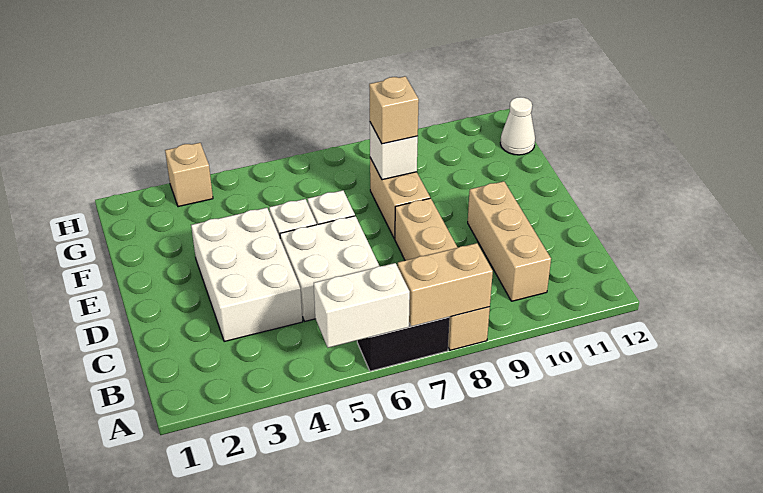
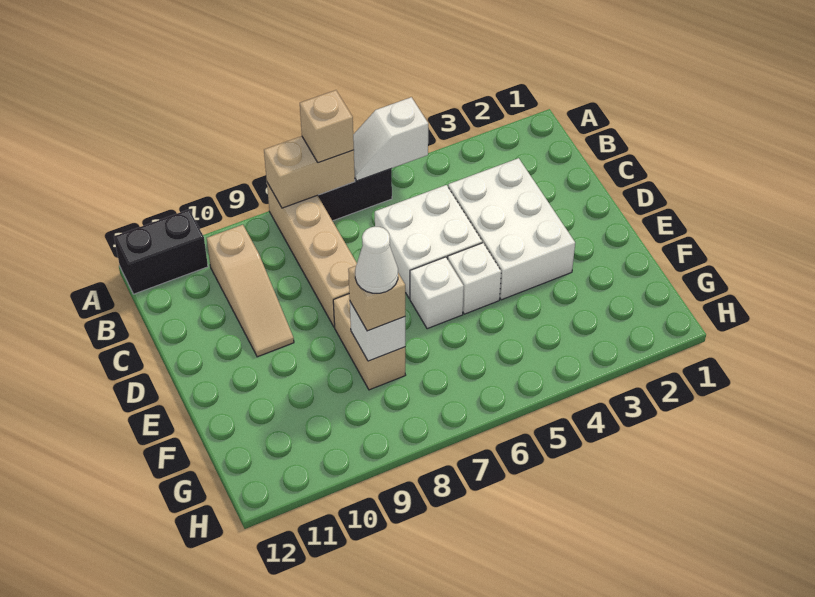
white brick A5:A6 level 2 -> white slope A5:A6 level 2 top 5
none -> black brick A11:A12 level 1
tan brick B10:D10 level 1 -> tan slope B10:D10 level 1 top B
white cone G12 level 1 -> white cone F8 level 4
tan brick H3 level 1 -> tan brick A7 level 3

